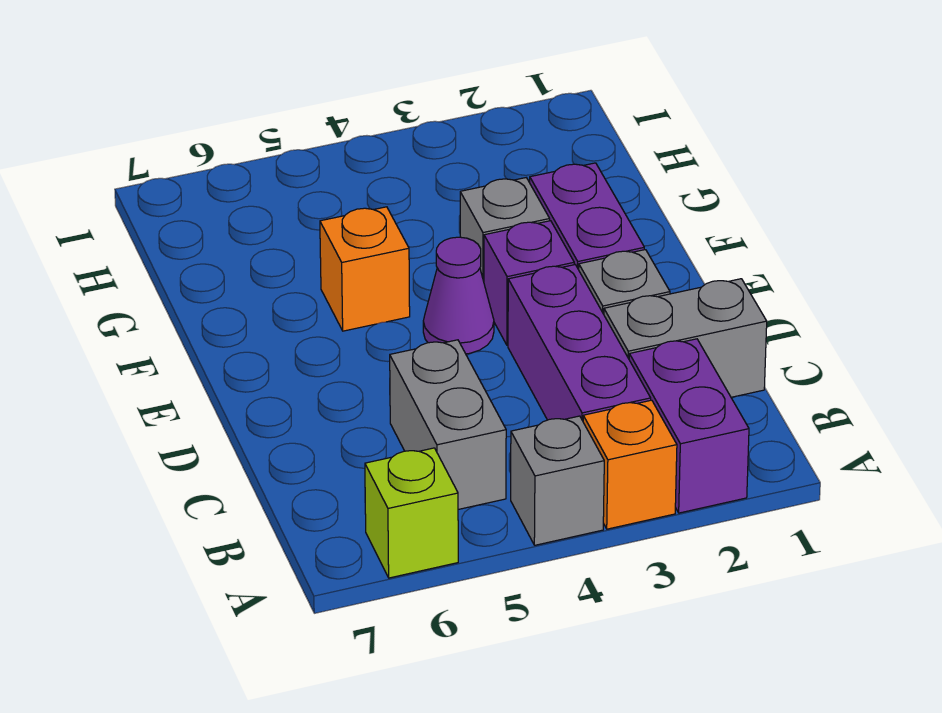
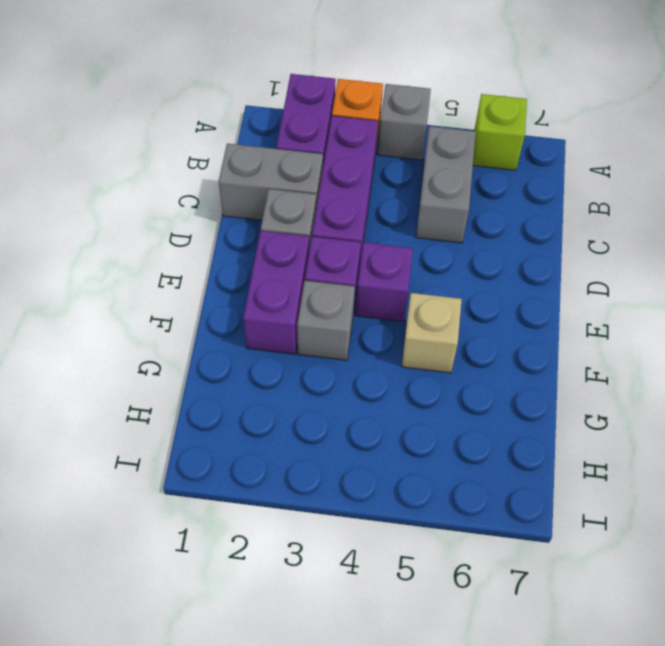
purple cone E4 level 1 -> purple brick E4 level 1
orange brick F5 level 1 -> tan brick F5 level 1

